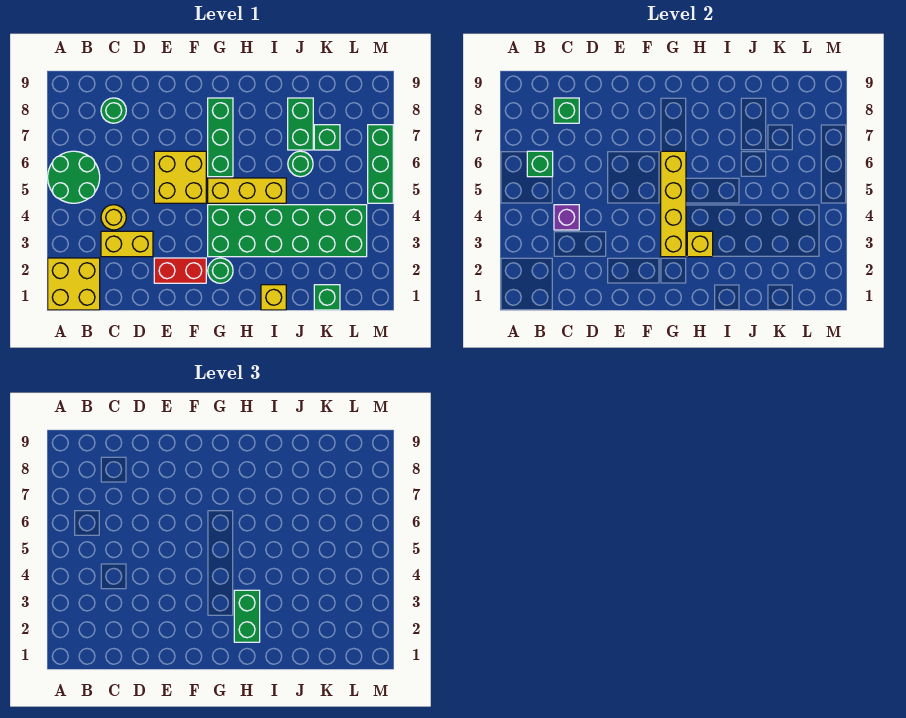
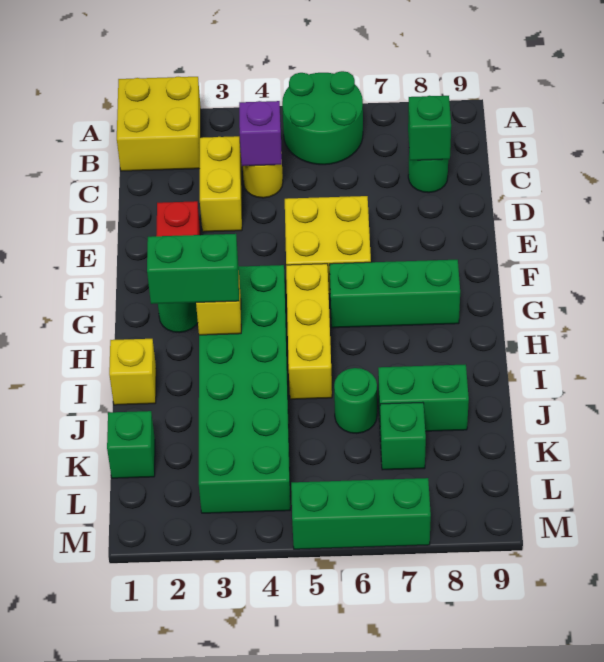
green brick B6 level 2 -> none
yellow brick G3:G6 level 2 -> none

